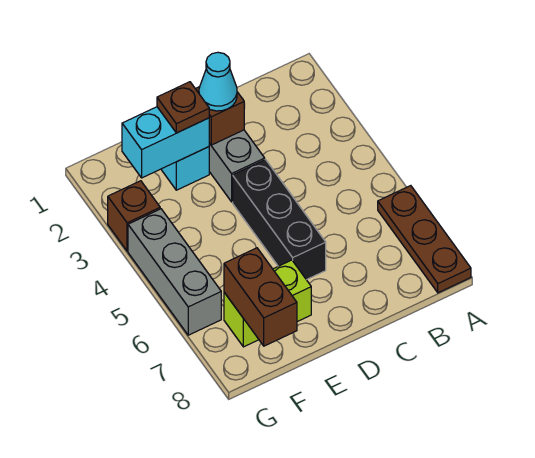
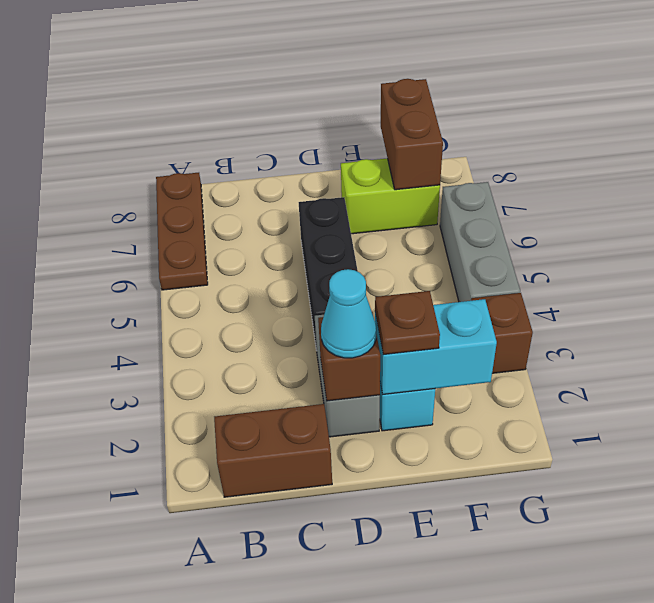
none -> brown brick B1:C1 level 1

